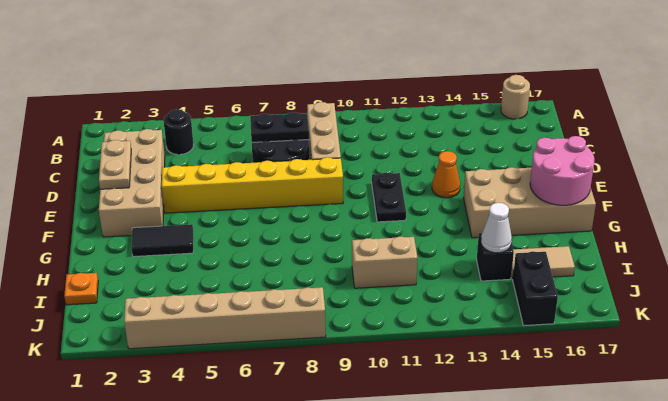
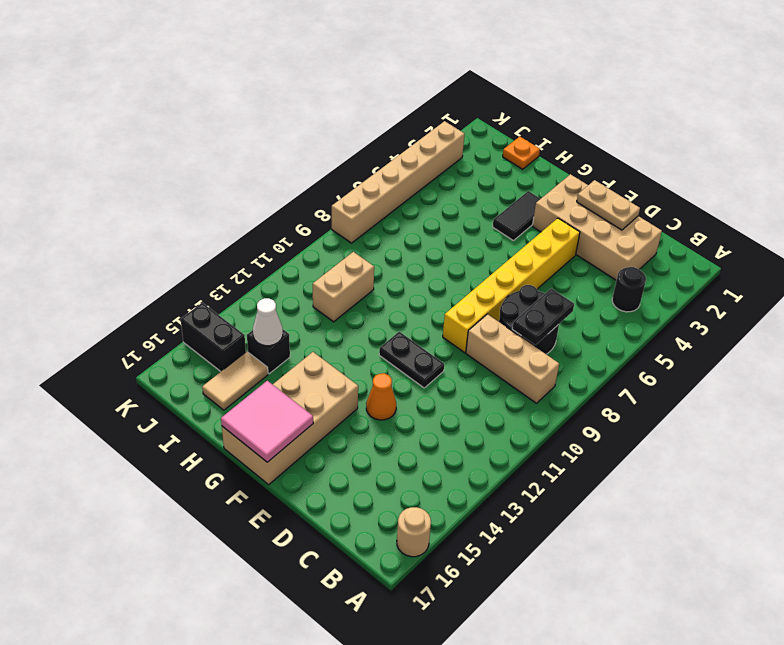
pink round brick F16:G17 level 2 -> pink tile F16:G17 level 2

